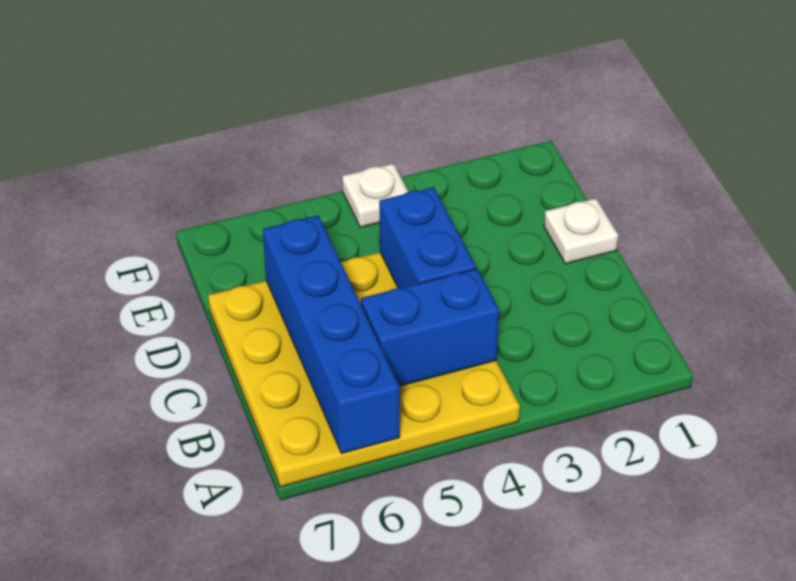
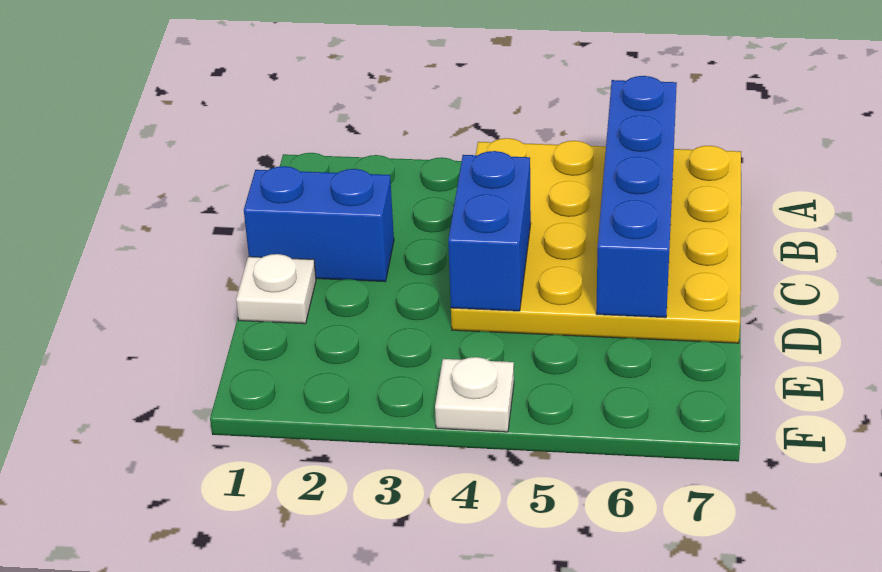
blue brick B4:B5 level 2 -> blue brick C1:C2 level 1

